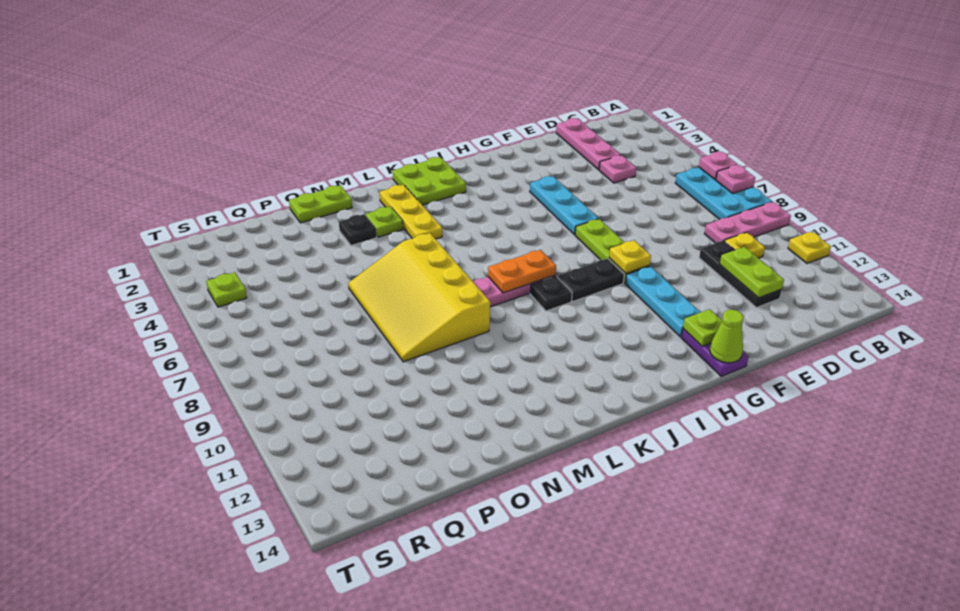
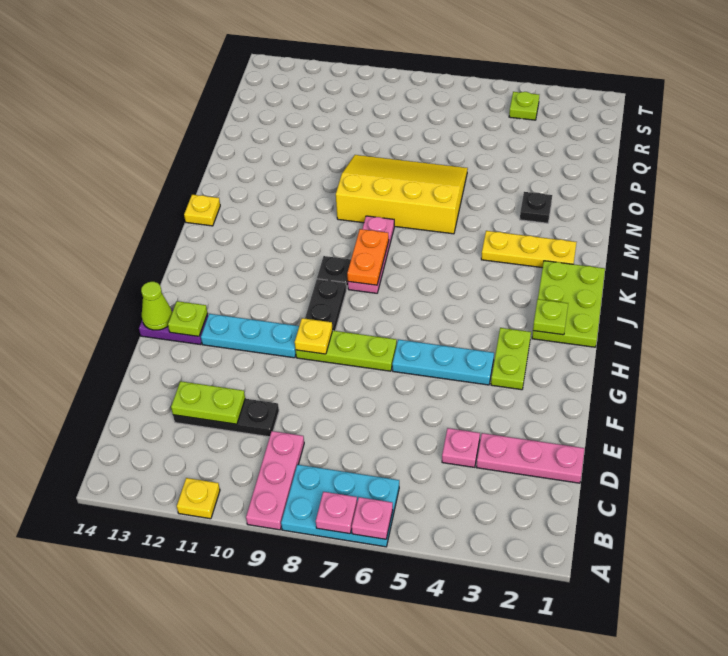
yellow plate C10 level 1 -> yellow plate L14 level 1
lime plate J1:K2 level 1 -> lime plate I1:K2 level 1
lime plate M3 level 1 -> lime plate I2 level 2
lime plate N1:O1 level 1 -> lime plate G3:H3 level 1

